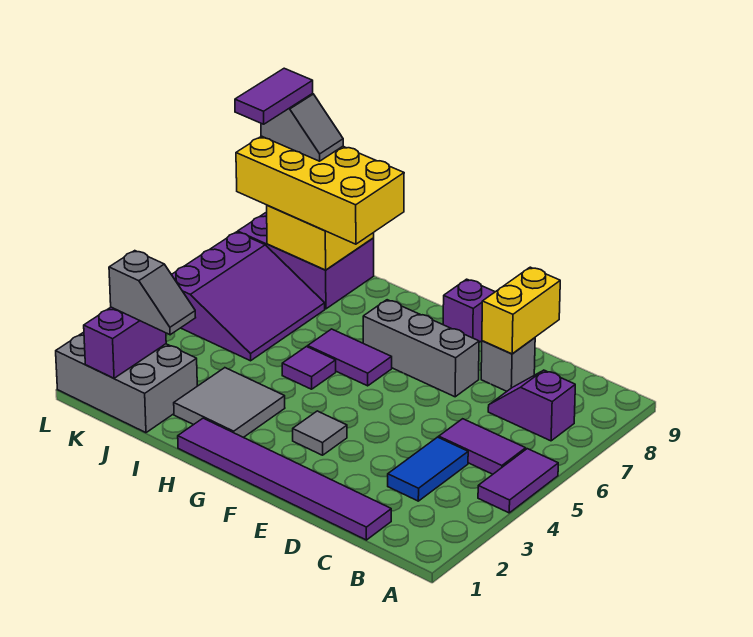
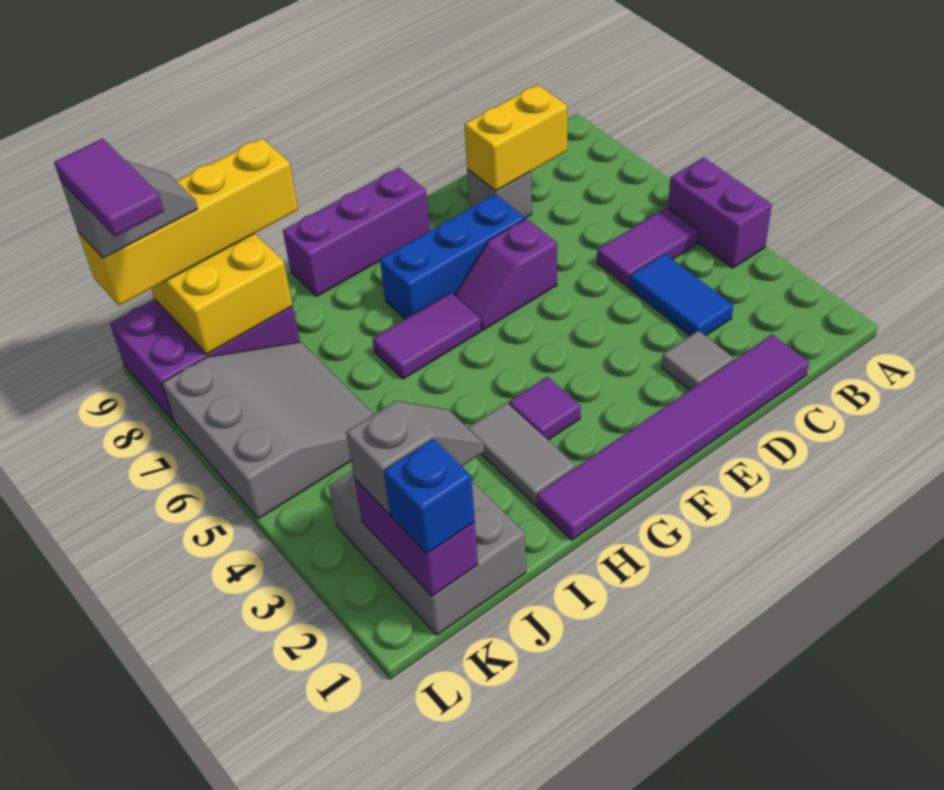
purple tile A4:A5 level 1 -> purple brick A4:A5 level 1
purple slope B7:C7 level 1 top B -> purple slope E6:F6 level 1 top E
yellow brick D8:D9 level 2 -> yellow brick C8:D8 level 2
grey brick E7:G7 level 1 -> blue brick E7:G7 level 1
grey tile F3 level 1 -> grey tile D2 level 1
purple brick F9 level 1 -> purple brick F9:H9 level 1
grey tile H2:I3 level 1 -> grey tile H2:H3 level 1
purple tile H5 level 1 -> purple tile G3 level 1
yellow brick I8:L9 level 3 -> yellow brick I9:L9 level 3
grey brick J1:L2 level 1 -> grey brick J1:K3 level 1
purple slope J5:L7 level 1 top L -> grey slope J5:L7 level 1 top L
none -> blue brick K1 level 3

